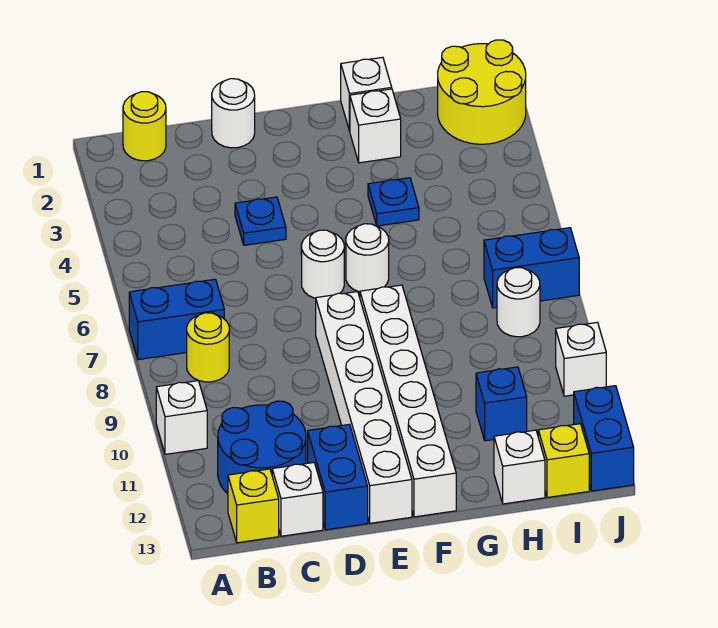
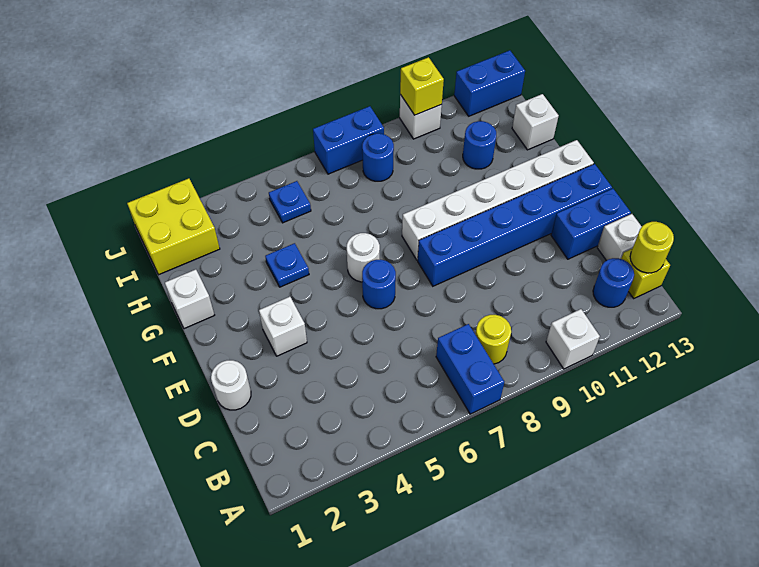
yellow round brick B1 level 1 -> yellow round brick B13 level 2
blue round brick B11:C12 level 1 -> blue round brick B12 level 1
blue plate D4 level 1 -> blue plate I5 level 1
white round brick E6 level 1 -> blue round brick E6 level 1
white brick E8:E13 level 1 -> blue brick E8:E13 level 1
white brick G2 level 1 -> white brick E3 level 1
blue brick H11 level 1 -> blue round brick H11 level 1
yellow round brick I1:J2 level 1 -> yellow brick I1:J2 level 1
blue brick I7:J7 level 1 -> blue brick J7:J8 level 1
white round brick I8 level 1 -> blue round brick I8 level 1
yellow brick I13 level 1 -> yellow brick J10 level 2

